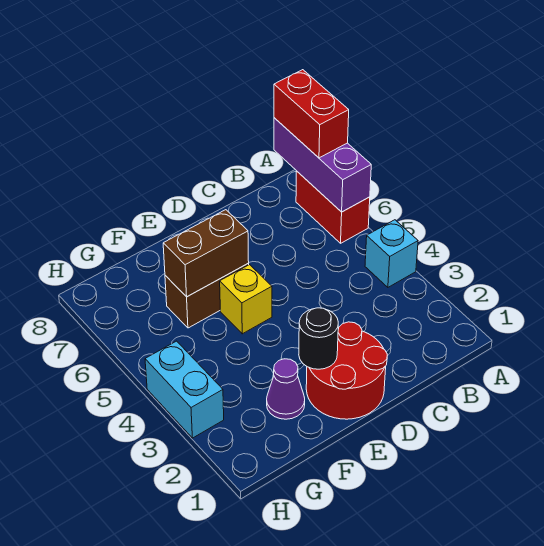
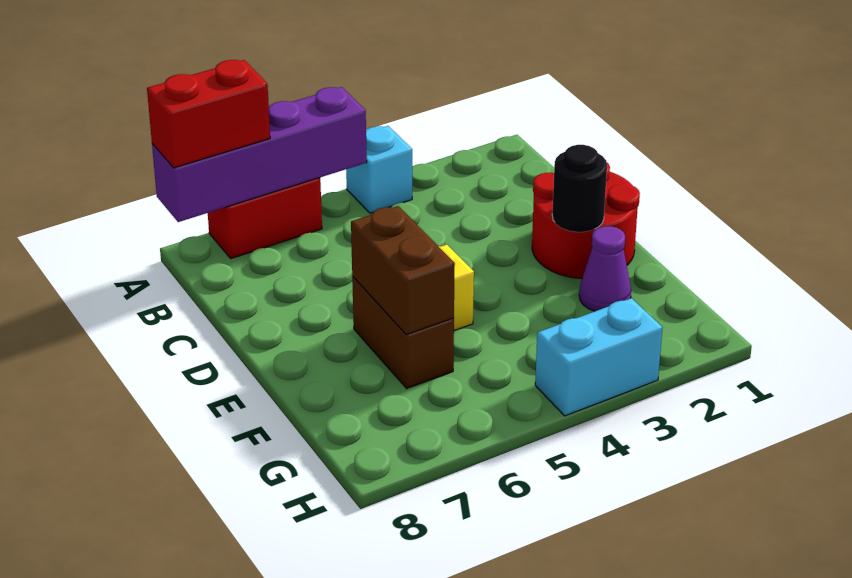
purple brick A6:A8 level 2 -> purple brick A5:A8 level 2

